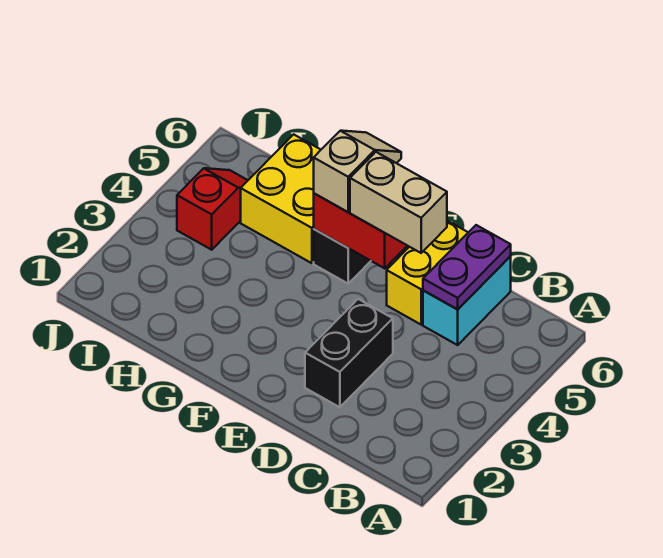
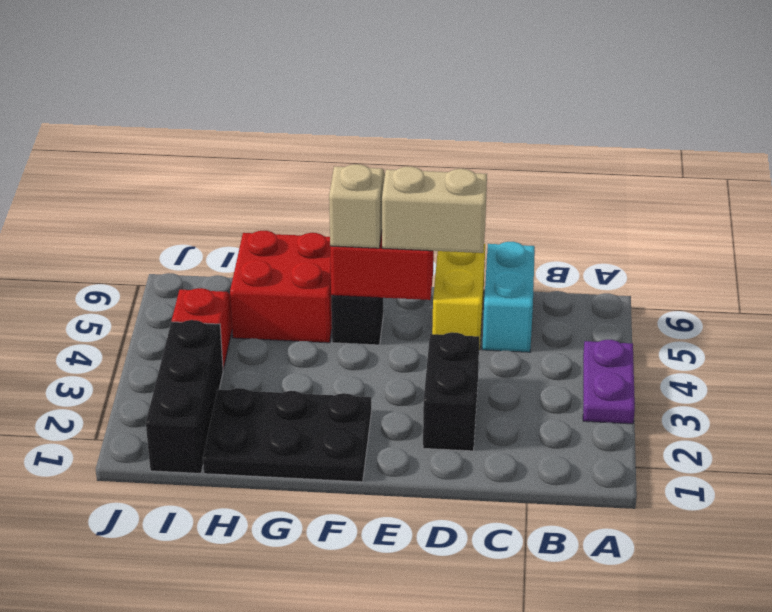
purple plate C5:C6 level 2 -> purple plate A3:A4 level 1
none -> black plate F1:H2 level 1
yellow brick G5:H6 level 1 -> red brick G5:H6 level 1
none -> black brick I1:I3 level 1

